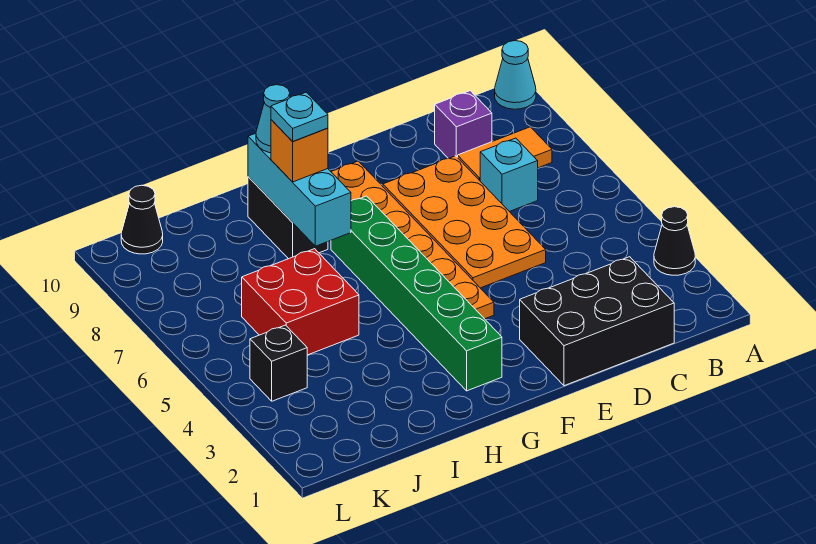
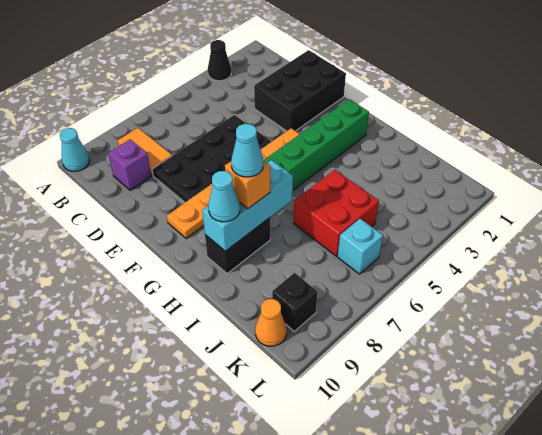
black brick C1:E2 level 1 -> black brick D1:E3 level 1
cyan brick C7 level 1 -> cyan brick K6 level 1
orange plate D5:E8 level 1 -> black plate D5:E8 level 1
cyan plate H8 level 4 -> cyan cone H8 level 4
black brick K4 level 1 -> black brick K9 level 1
black cone K10 level 1 -> orange cone K10 level 1

